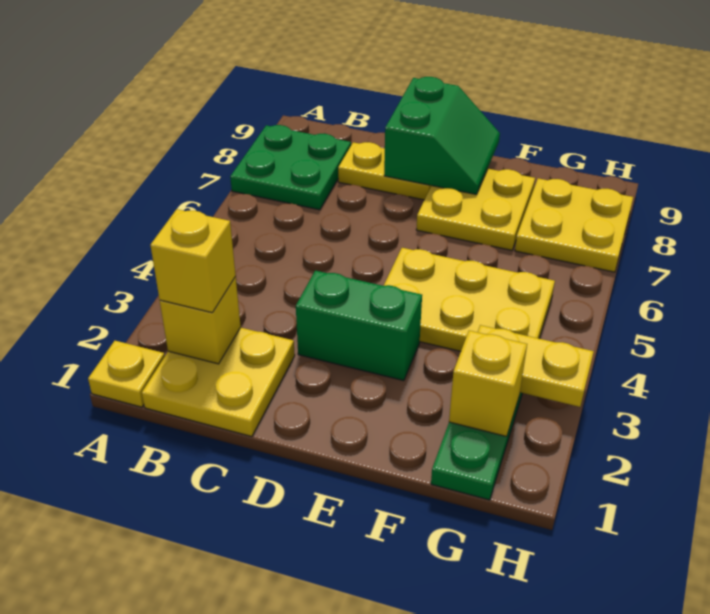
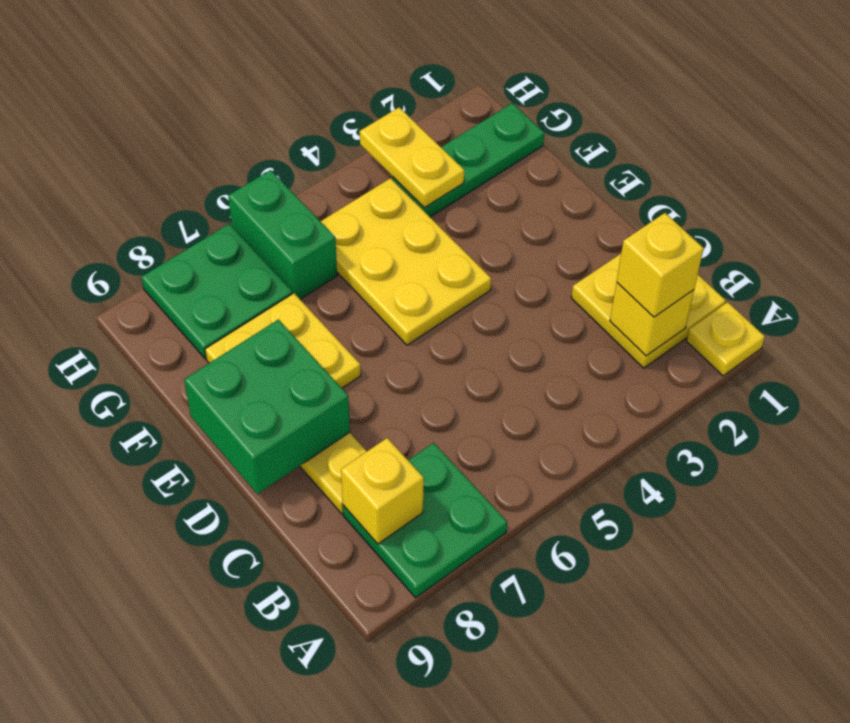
green brick D3:E3 level 1 -> green brick G6:H6 level 1
green slope D8:E9 level 2 top D -> green brick D8:E9 level 2
yellow brick G2 level 2 -> yellow brick B8 level 2
yellow plate G7:H8 level 1 -> green plate G7:H8 level 1

